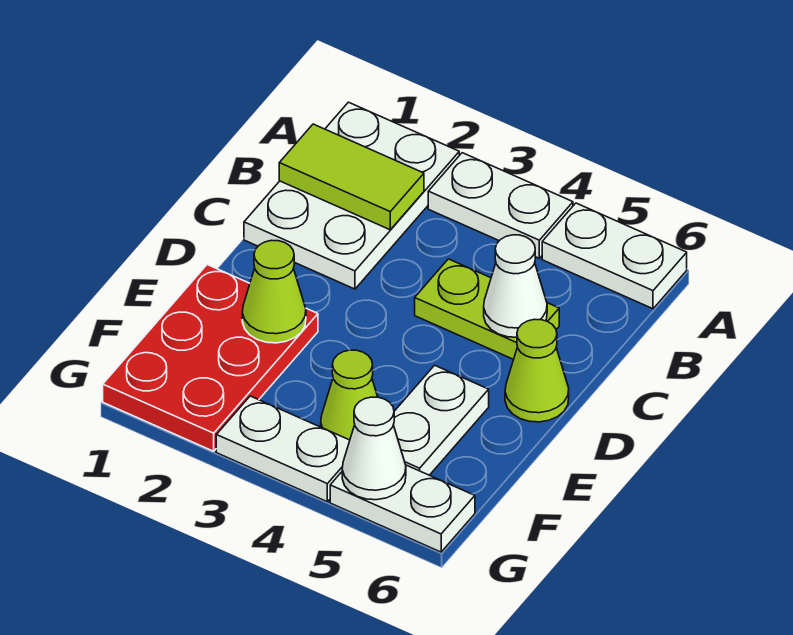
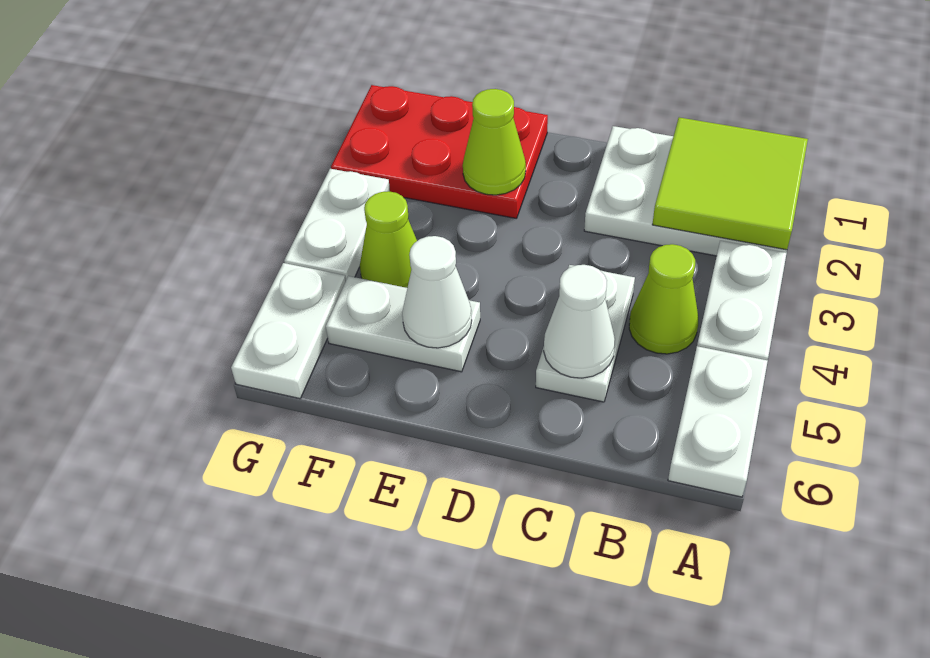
lime tile B1:B2 level 2 -> lime tile A1:B2 level 2
lime plate C4:C5 level 1 -> white plate C4:C5 level 1
lime cone D6 level 1 -> lime cone B4 level 1
white cone G5 level 2 -> white cone E5 level 2

